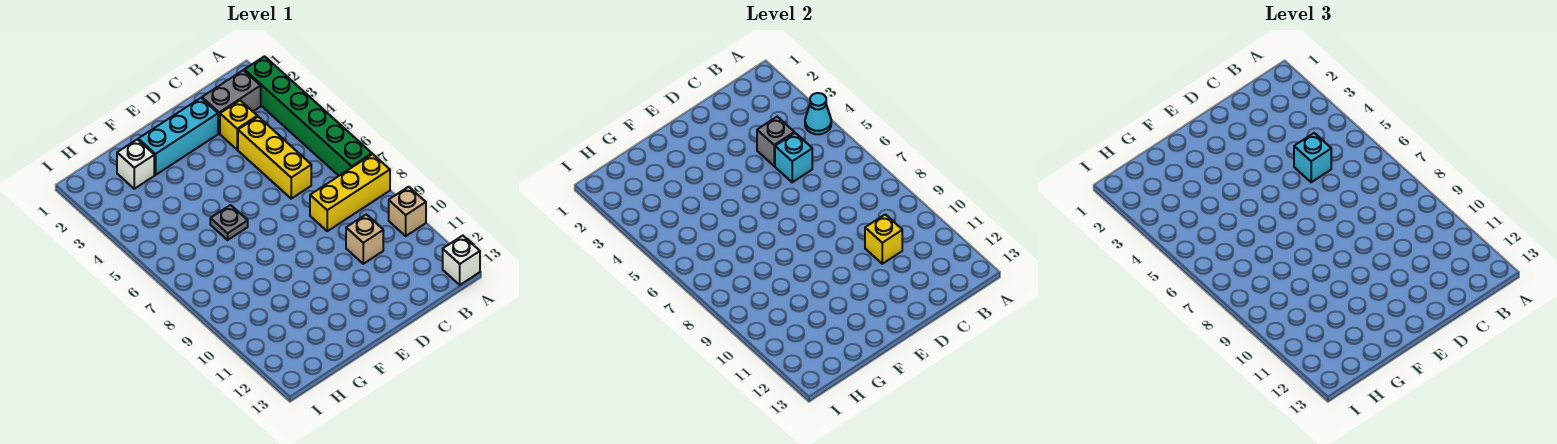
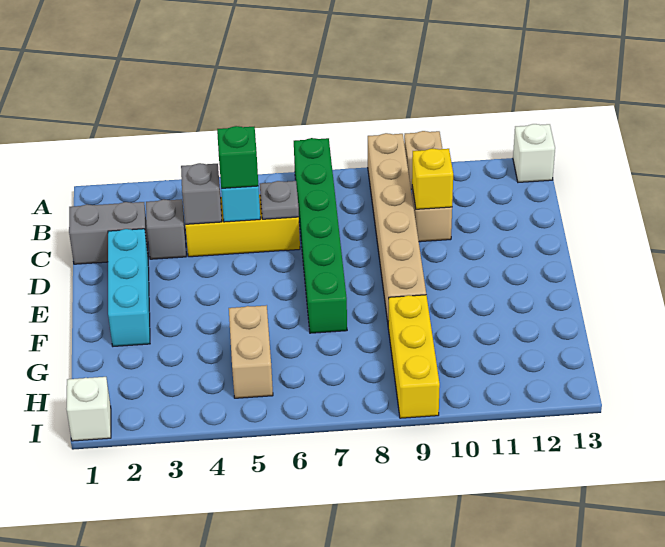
green brick A2:A7 level 1 -> green brick A7:F7 level 1
cyan cone A4 level 2 -> none
yellow brick A8:C8 level 1 -> yellow brick G9:I9 level 1
none -> tan brick A9:F9 level 1
grey brick B2:C2 level 1 -> grey brick C1:C2 level 1
yellow brick C3 level 1 -> grey brick C3 level 1
cyan brick C5 level 3 -> green brick C5 level 3
grey plate F6 level 1 -> grey plate C6 level 2
white brick G2 level 1 -> white brick I1 level 1
none -> tan brick G5:H5 level 1

